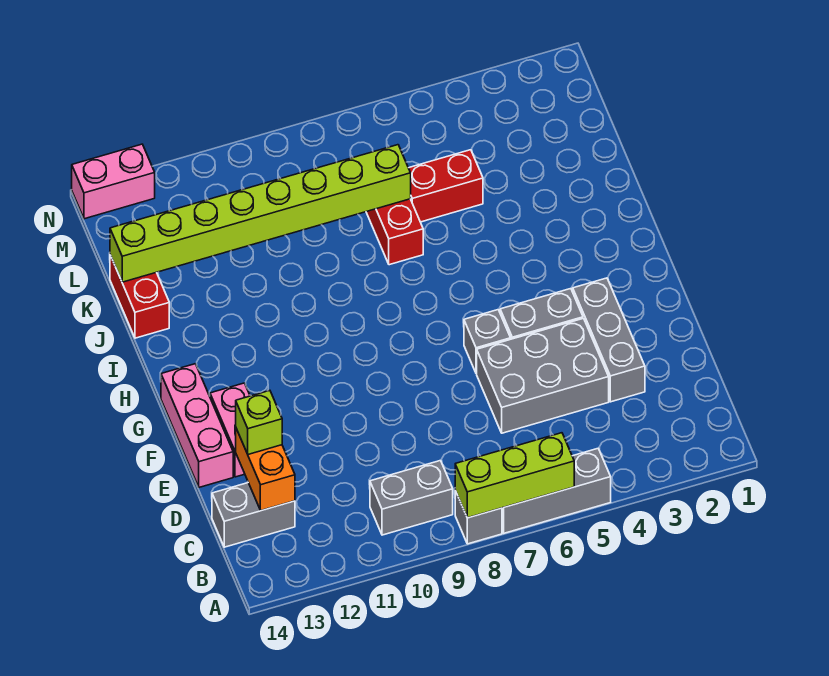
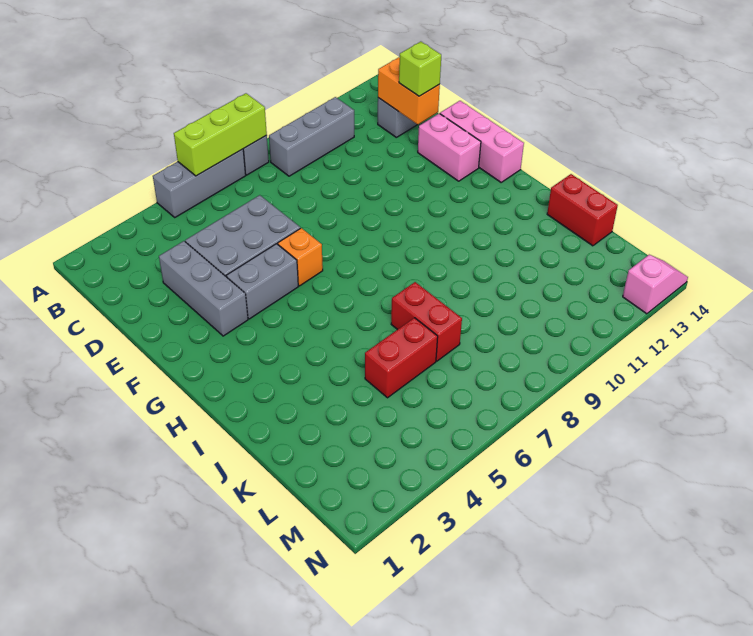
grey brick B9:B10 level 1 -> grey brick B9:B11 level 1
grey brick F6 level 1 -> orange brick F6 level 1
lime brick K7:K14 level 2 -> none
pink brick N13:N14 level 1 -> pink slope N13:N14 level 1 top 13

